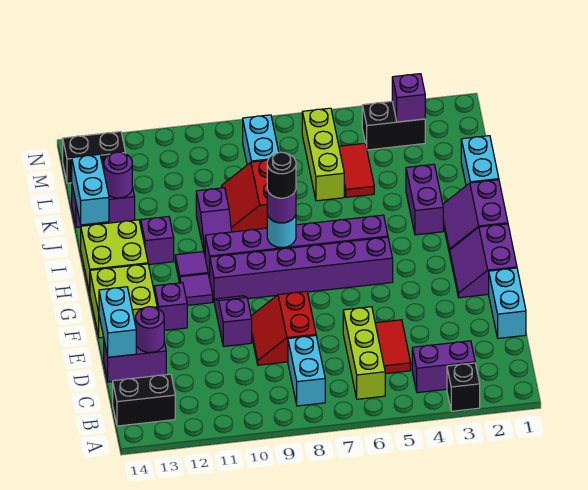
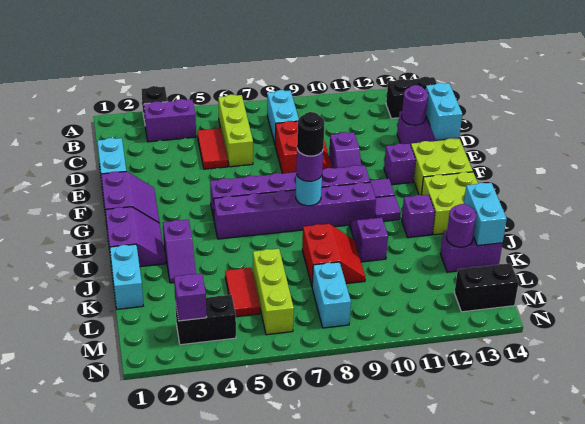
purple brick I3:J3 level 1 -> purple slope I3:J3 level 1 top I

